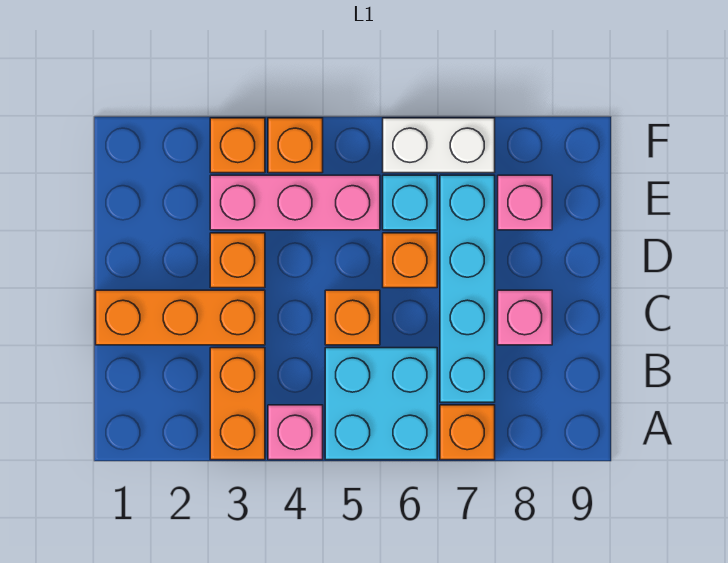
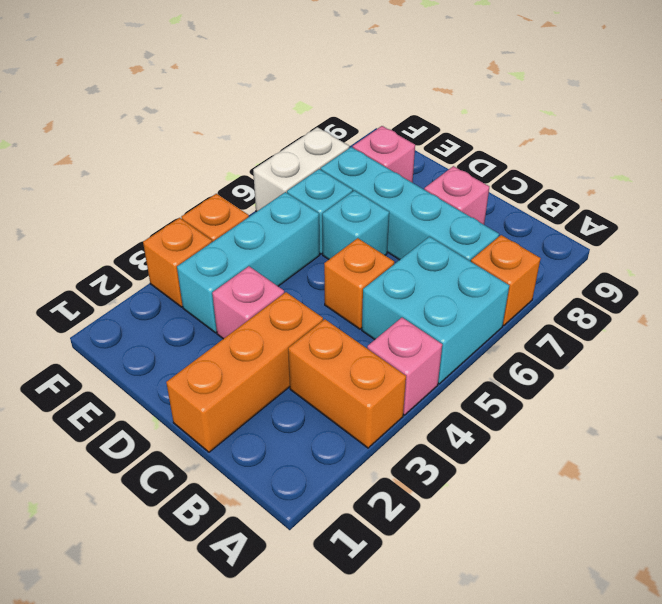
orange brick D3 level 1 -> pink brick D3 level 1
orange brick D6 level 1 -> cyan brick D6 level 1
pink brick E3:E5 level 1 -> cyan brick E3:E5 level 1

